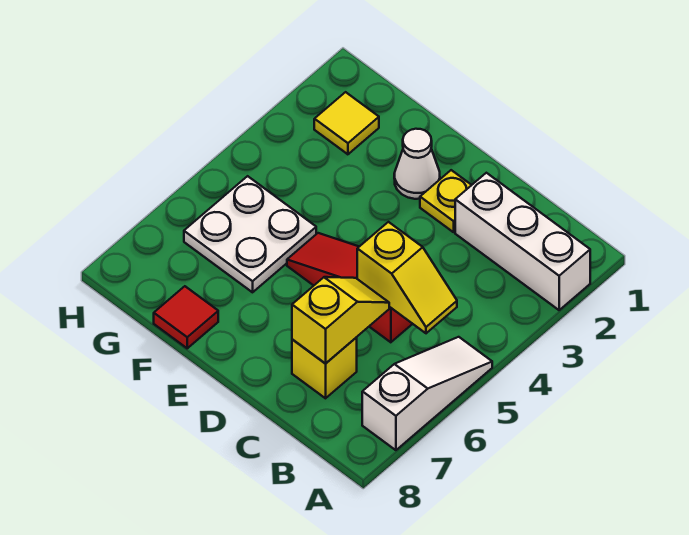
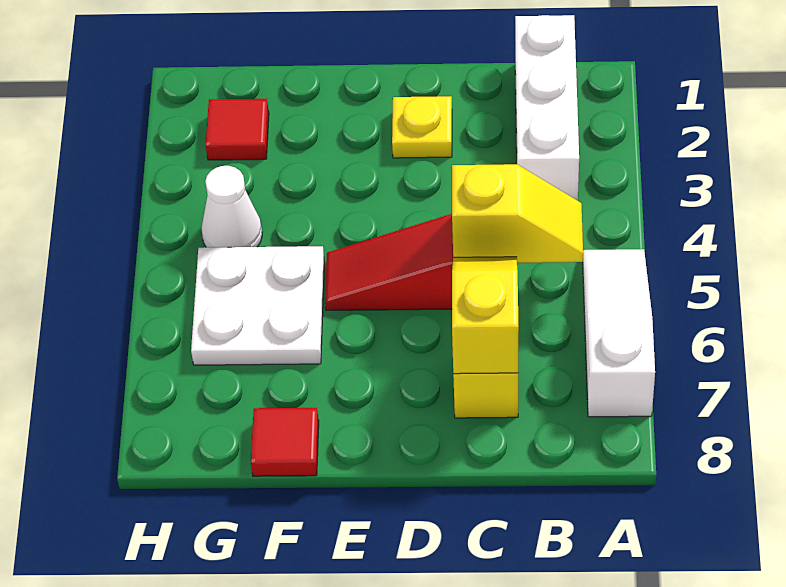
white brick A2:C2 level 1 -> white brick B1:B3 level 1
white cone E2 level 1 -> white cone G4 level 1
yellow tile G2 level 1 -> red tile G2 level 1

